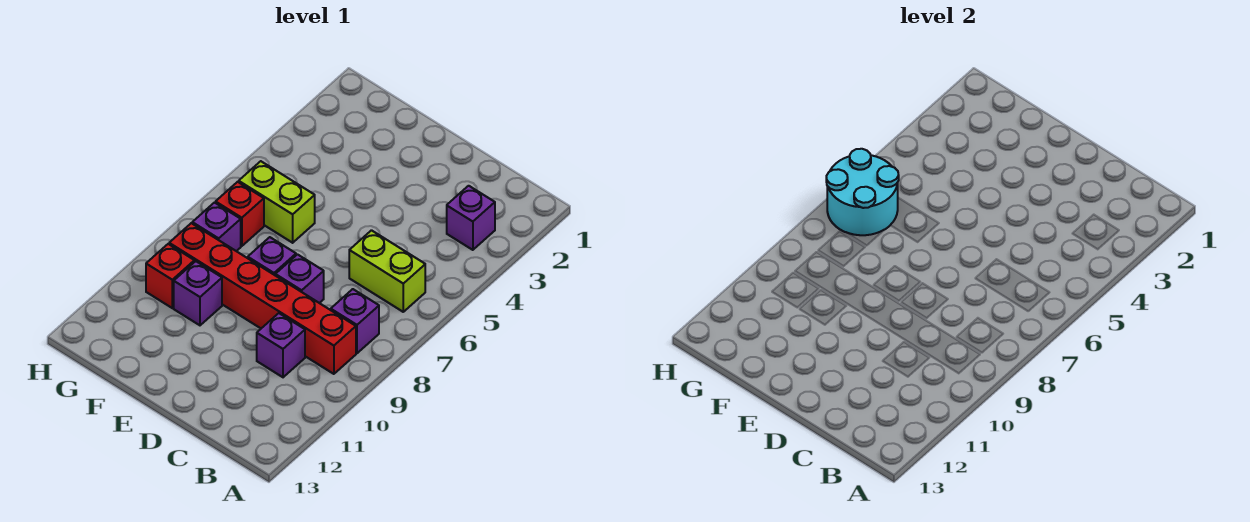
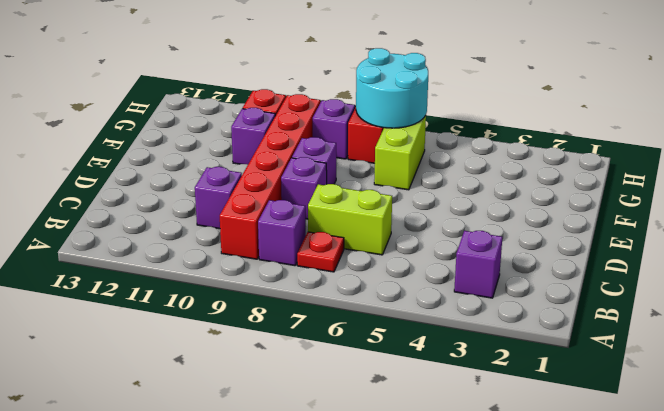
lime brick B6:C6 level 1 -> lime brick C6:C7 level 1
none -> red plate B7 level 1

